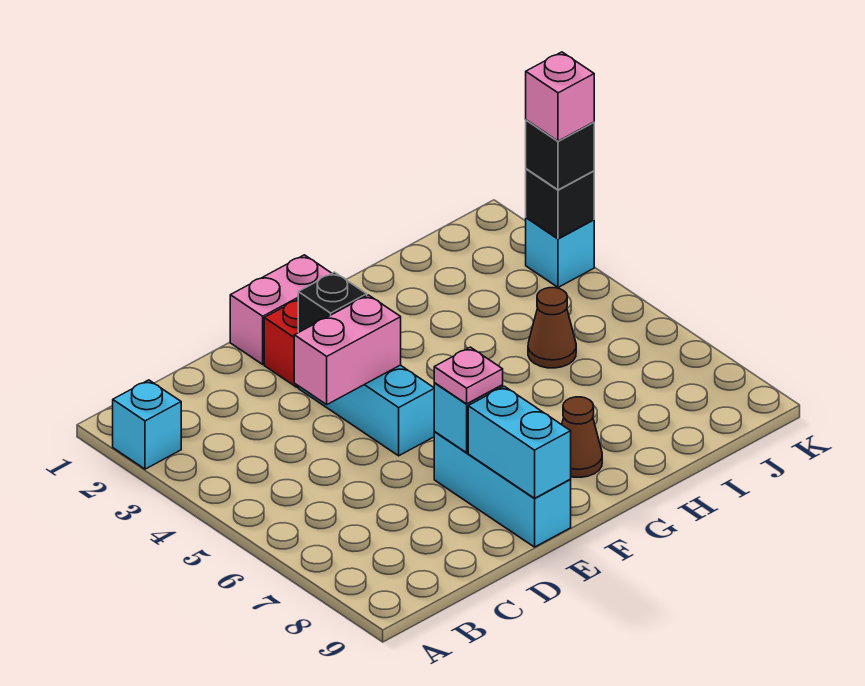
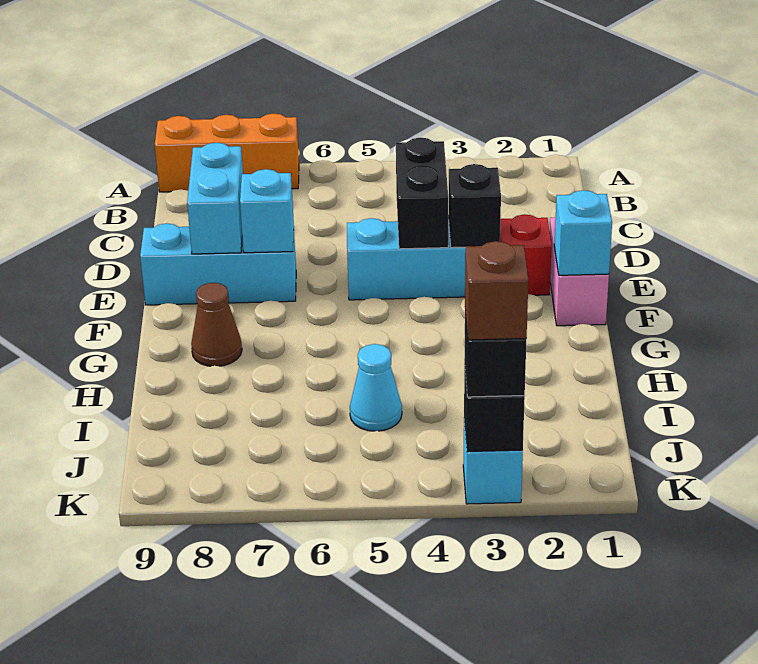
cyan brick A2 level 1 -> cyan brick F1 level 2
none -> orange brick A7:A9 level 1
pink brick D4:E4 level 2 -> black brick D4:E4 level 2
pink plate E7 level 3 -> none
cyan brick E8:E9 level 2 -> cyan brick D8:E8 level 2
brown cone I5 level 1 -> cyan cone I5 level 1
pink brick K3 level 4 -> brown brick K3 level 4

